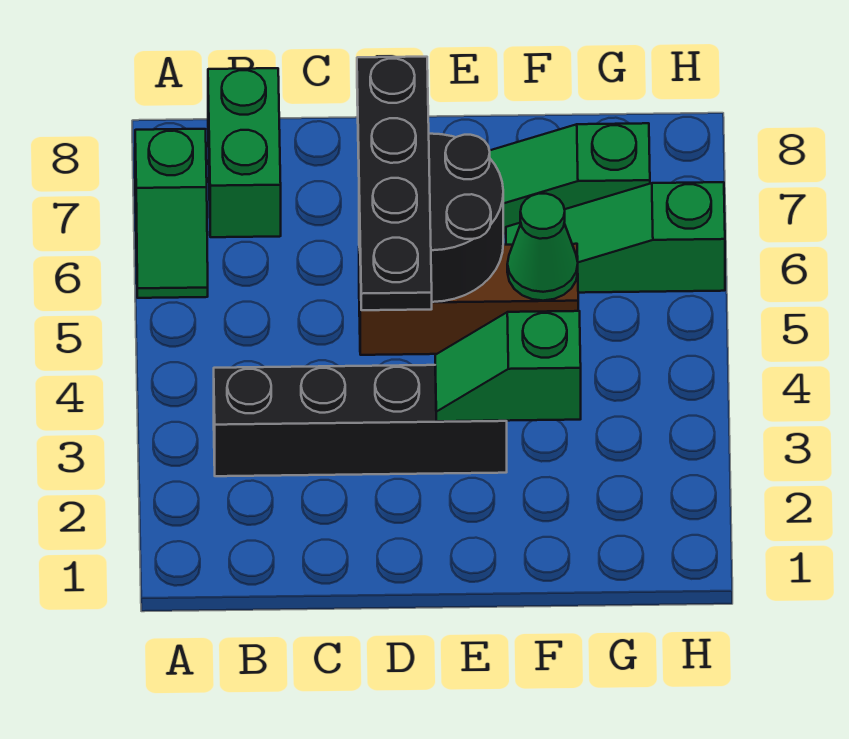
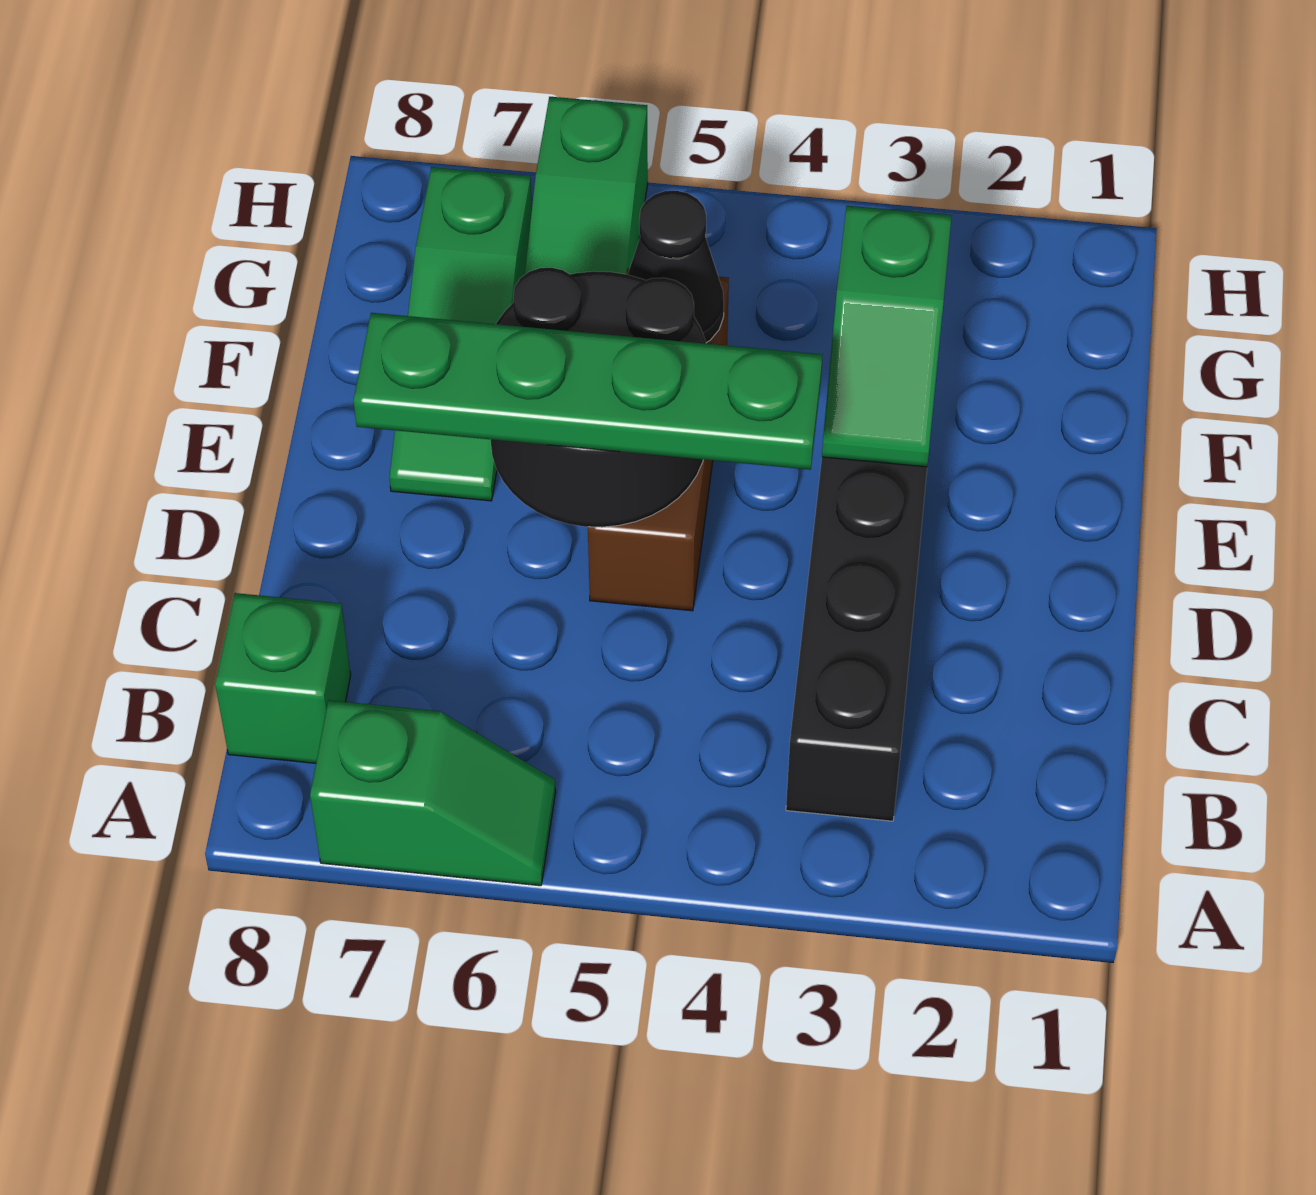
green brick B7:B8 level 1 -> green brick B8 level 1
black plate D4:D7 level 3 -> green plate D4:D7 level 3
green cone F5 level 2 -> black cone F5 level 2

